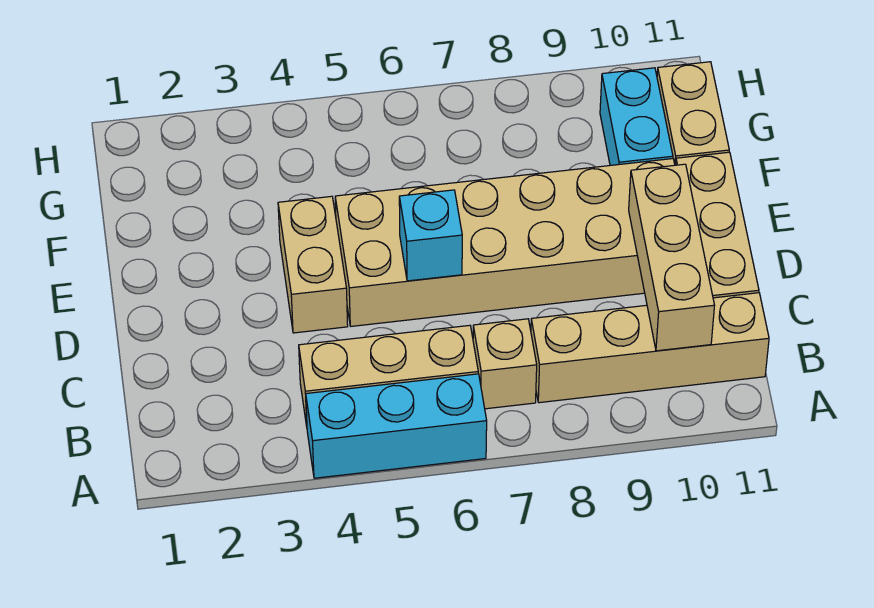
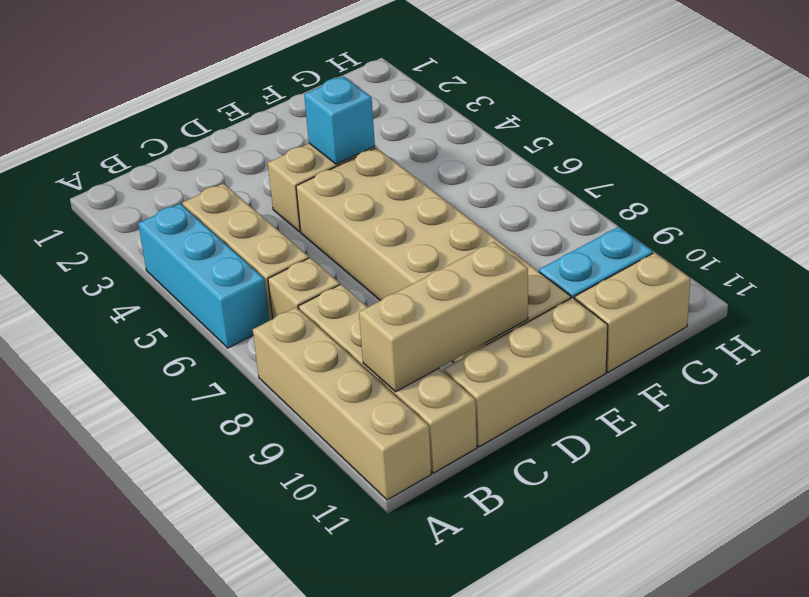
none -> tan brick A8:A11 level 1
cyan brick D6 level 2 -> cyan brick E4 level 2

